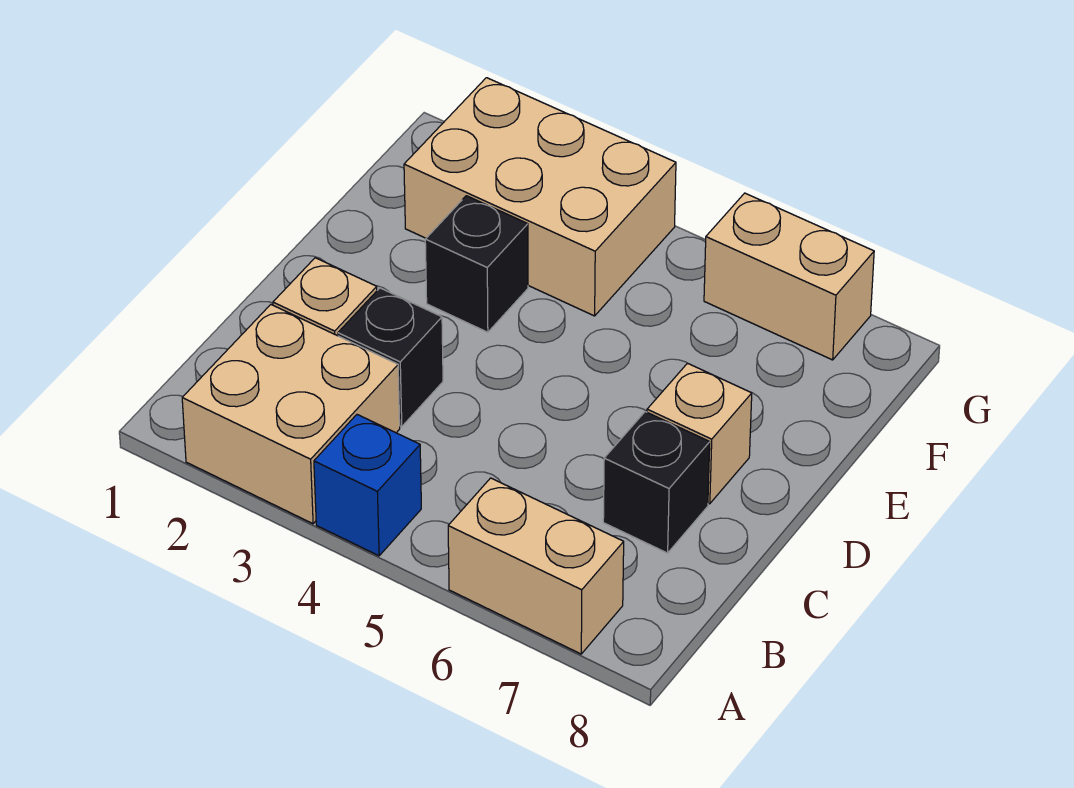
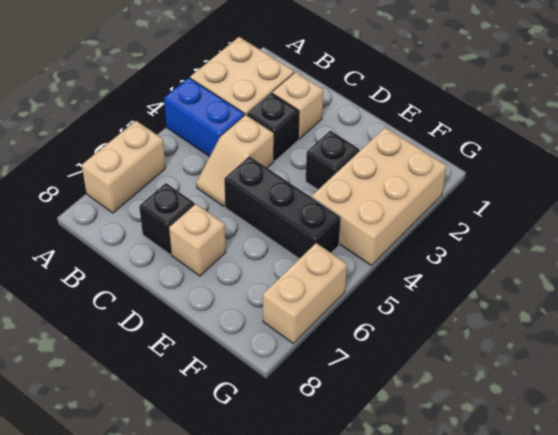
blue brick A4 level 1 -> blue brick A4:B4 level 1
none -> tan slope C4:C5 level 1 top 4
none -> black brick D5:F5 level 1

